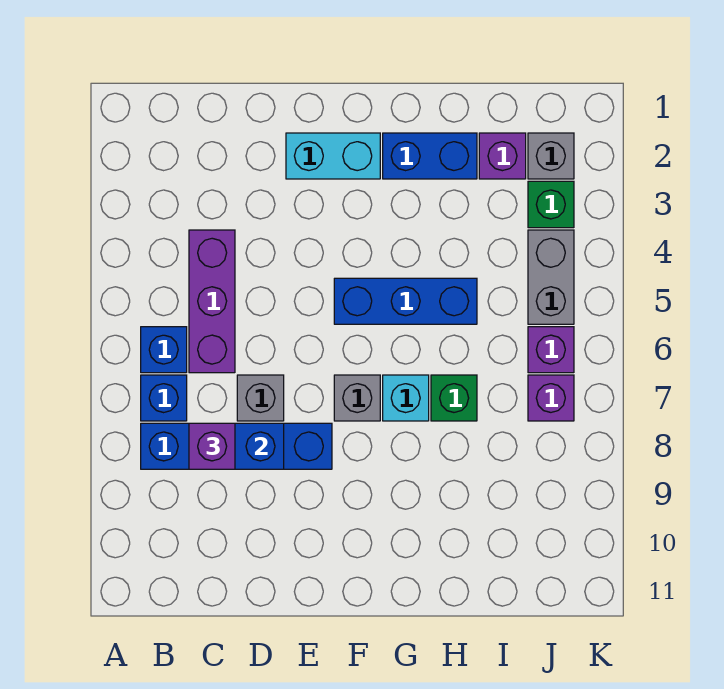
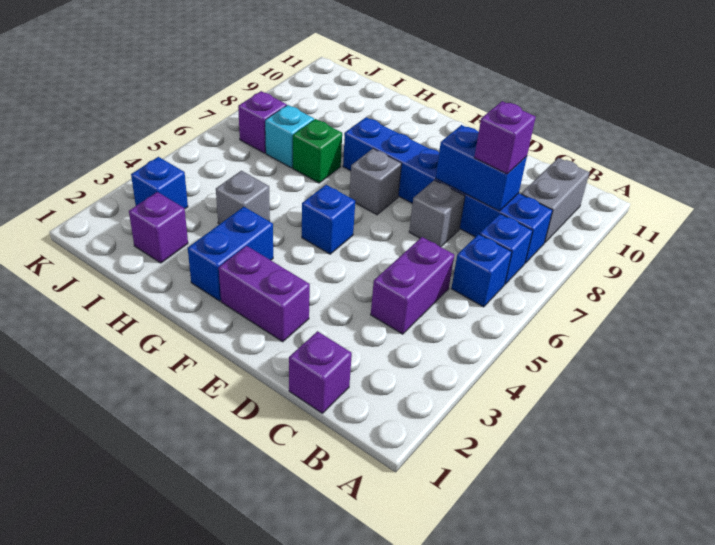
blue brick B8:E8 level 1 -> blue brick B8:G8 level 1
purple brick C4:C6 level 1 -> purple brick C4:C5 level 1
cyan brick E2:F2 level 1 -> purple brick E2:F2 level 1
blue brick F5:H5 level 1 -> blue brick F5 level 1
blue brick G2:H2 level 1 -> blue brick G2:G3 level 1
cyan brick G7 level 1 -> cyan brick I7 level 1
grey brick J2 level 1 -> grey brick H4 level 1
green brick J3 level 1 -> blue brick J3 level 1
grey brick J4:J5 level 1 -> grey brick B9:B10 level 1
purple brick J6 level 1 -> purple brick C1 level 1

